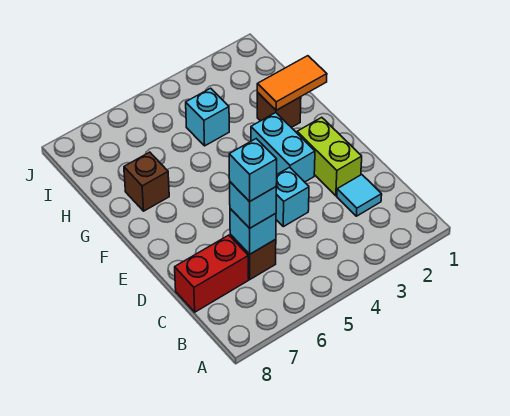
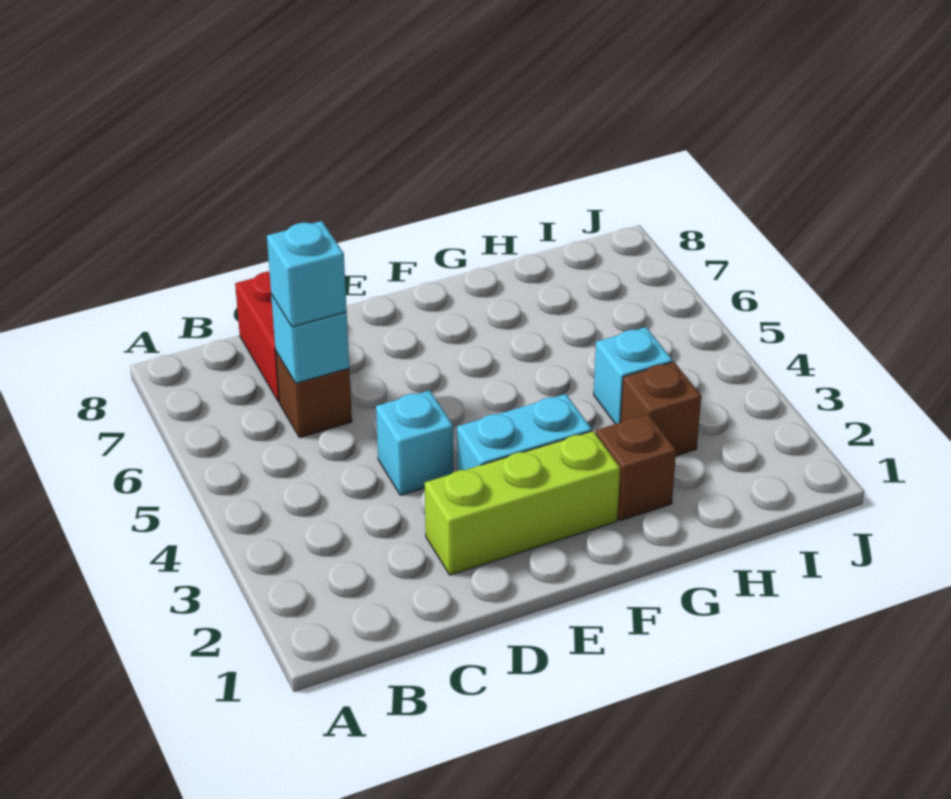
cyan tile C2 level 1 -> none
cyan brick C6 level 4 -> none
lime brick D2:E2 level 1 -> lime brick D2:F2 level 1
orange tile G1:G2 level 2 -> none
brown brick G7 level 1 -> brown brick H3 level 1

